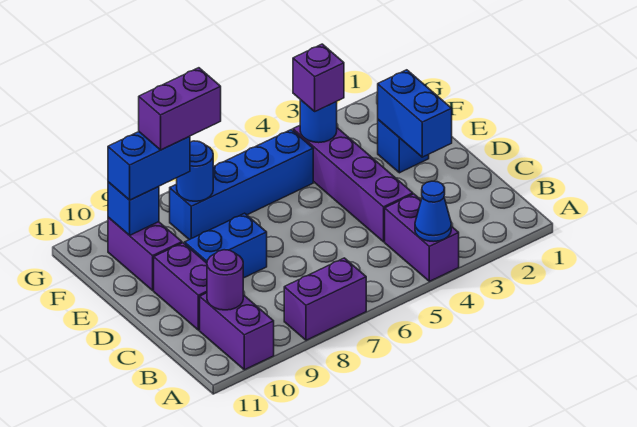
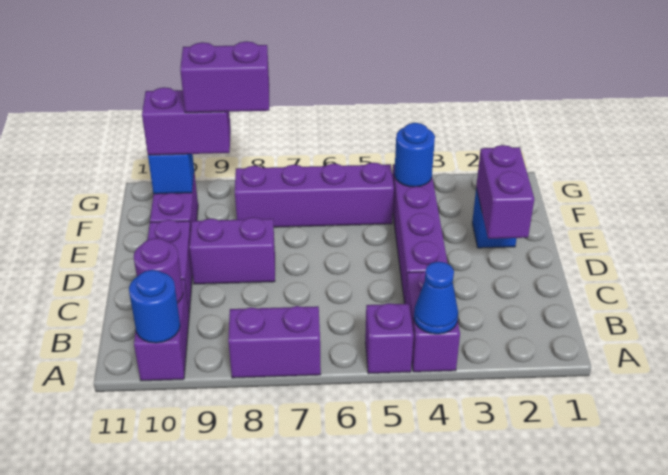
blue brick D2:E2 level 2 -> purple brick D2:E2 level 2
blue brick D8:D9 level 1 -> purple brick D8:D9 level 1
purple brick F4 level 3 -> purple brick A5 level 1
blue brick F5:F8 level 1 -> purple brick F5:F8 level 1
blue round brick F8 level 2 -> blue round brick A10 level 2
blue brick F9:F10 level 3 -> purple brick F9:F10 level 3

